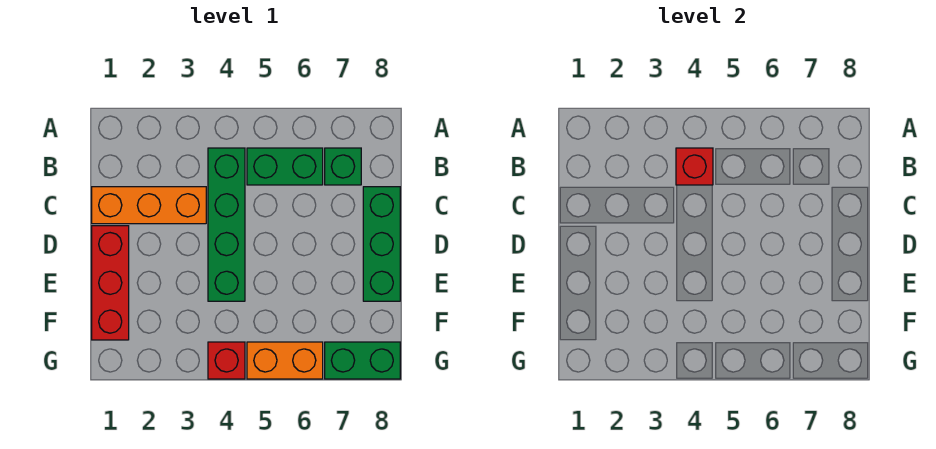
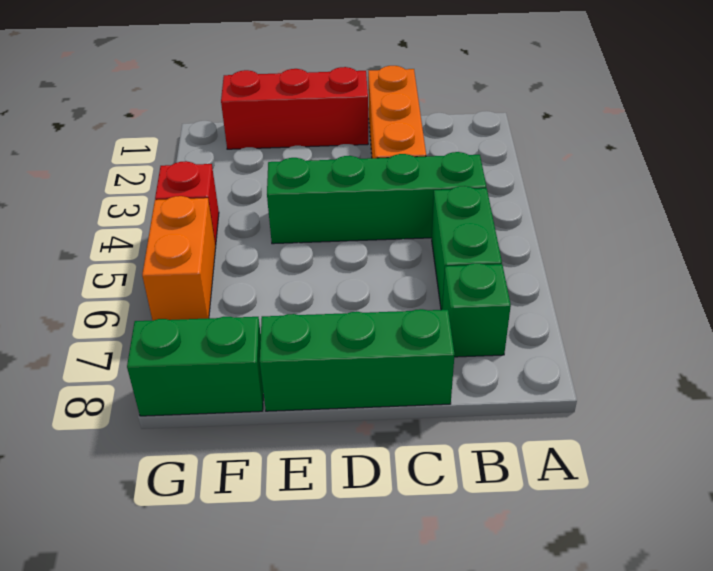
red brick B4 level 2 -> none
green brick G7:G8 level 1 -> green brick F8:G8 level 1

